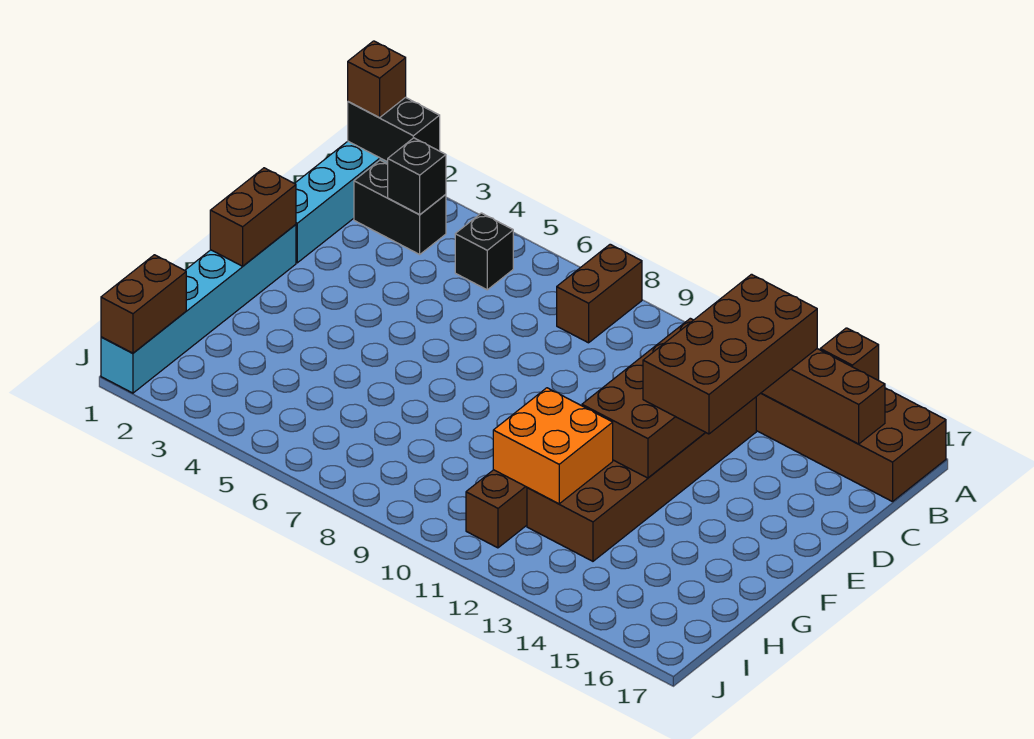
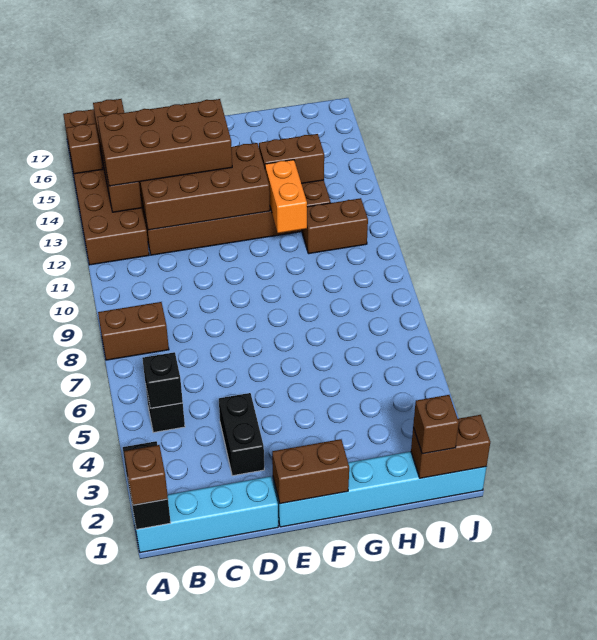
black brick B2:B3 level 1 -> black brick D3:D4 level 1
black brick B3 level 2 -> black brick B5 level 2
orange brick G11:H12 level 2 -> orange brick G11:G12 level 2
none -> brown brick G13:H13 level 2
none -> brown brick I1 level 3

